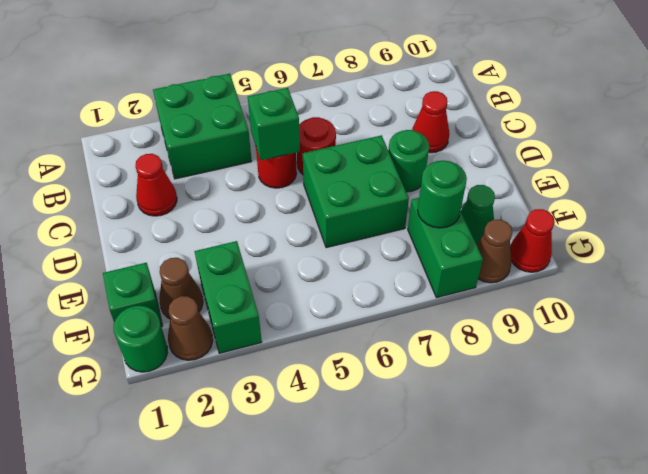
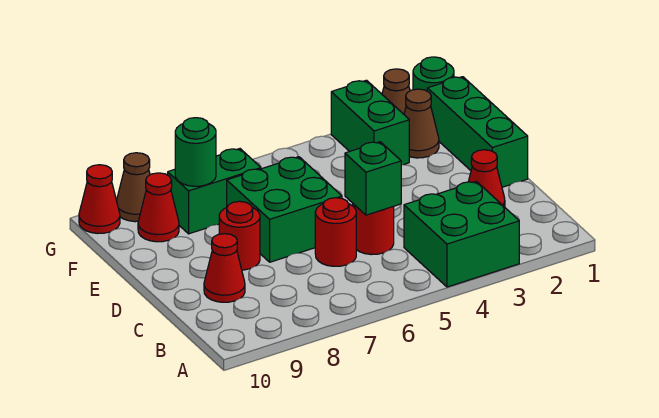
green round brick D8 level 1 -> red round brick D8 level 1
green brick F1 level 1 -> green brick D1:F1 level 1
green brick F8:G8 level 1 -> green brick F7:F8 level 1
green cone F9 level 1 -> red cone F9 level 1

